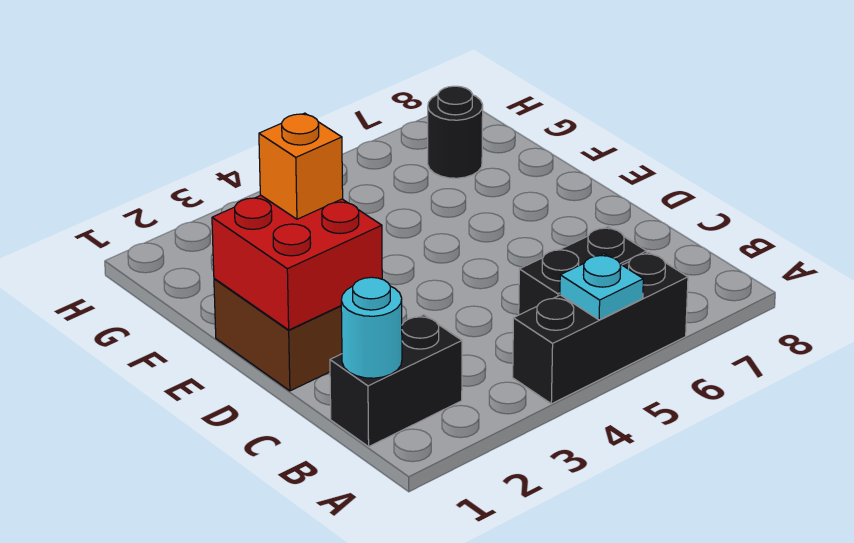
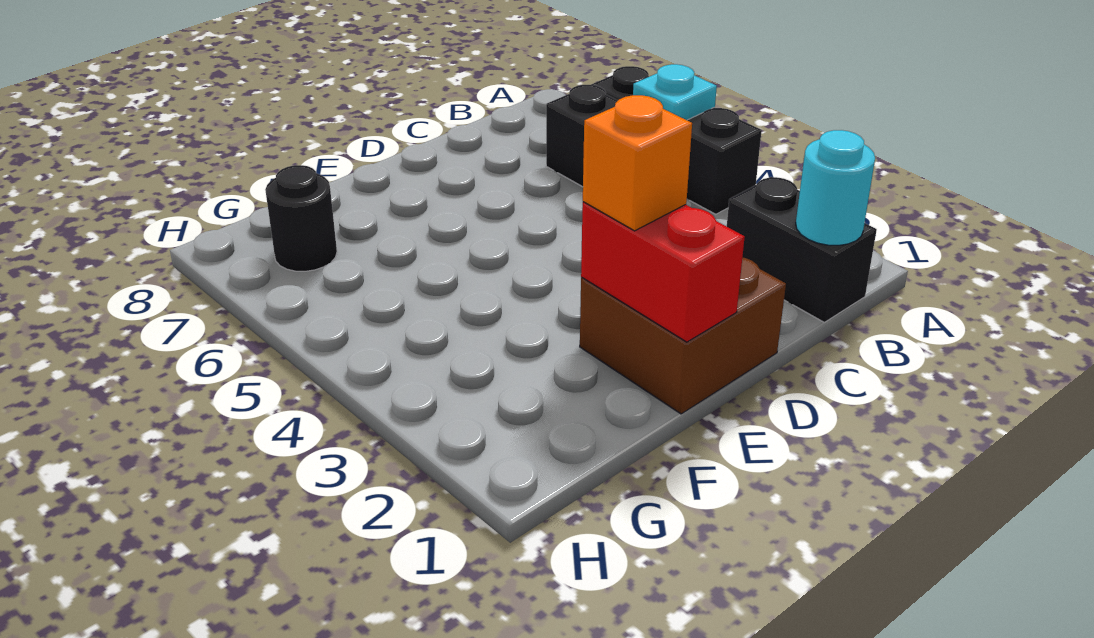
red brick D1:E2 level 2 -> red brick E1:E2 level 2

